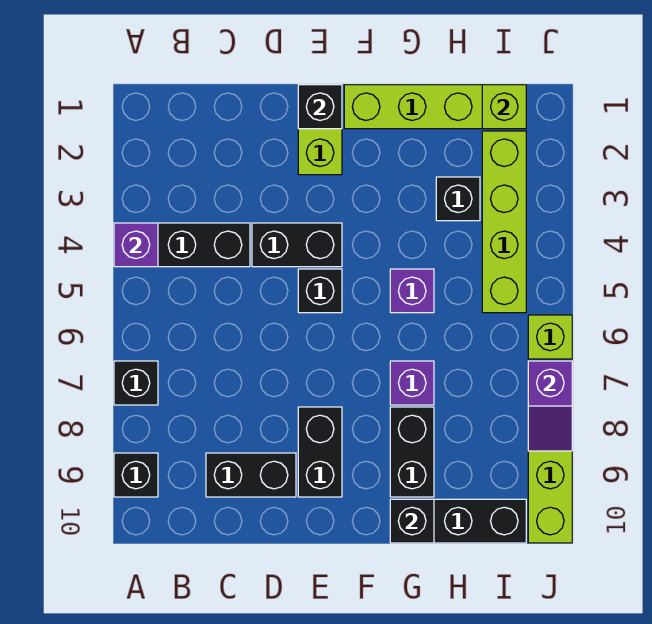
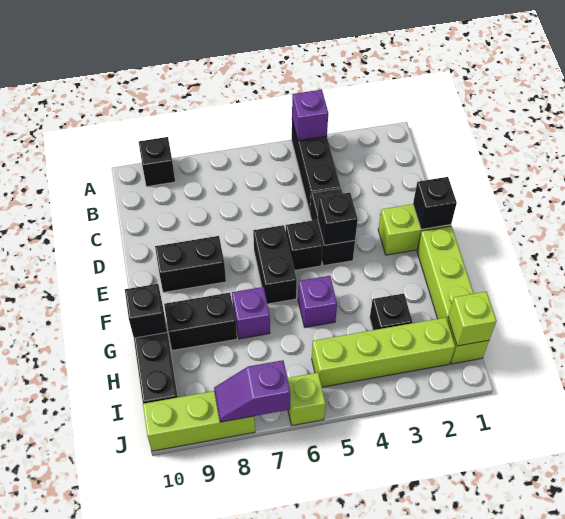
black brick A7 level 1 -> black brick E4 level 2
black brick C9:D9 level 1 -> black brick E6:F6 level 1

